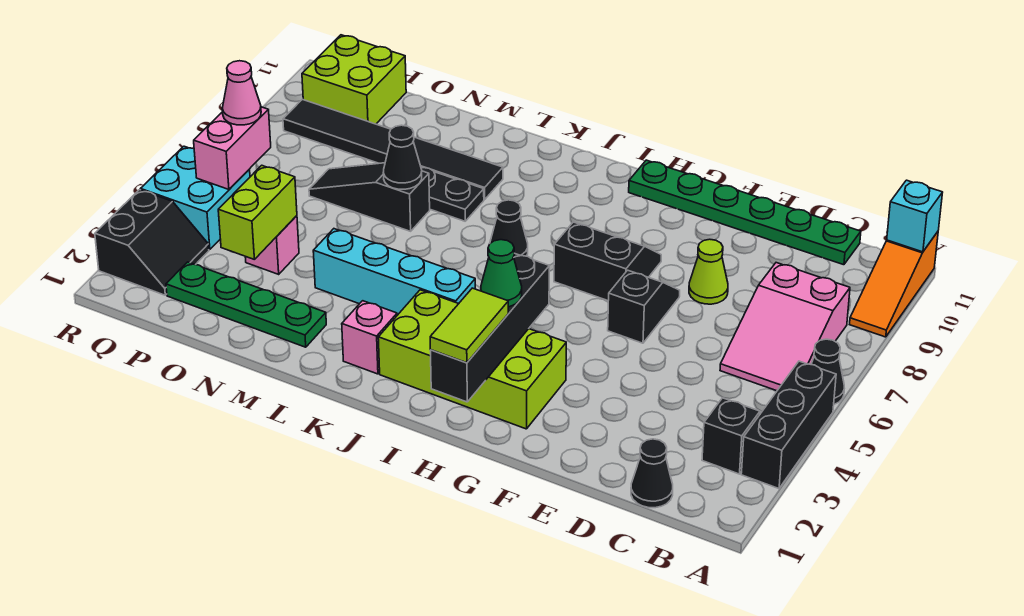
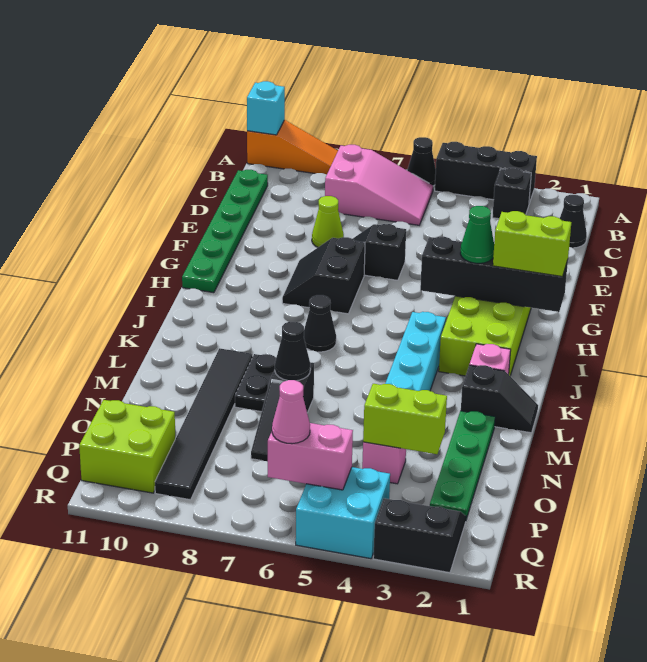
lime tile H1:H2 level 3 -> lime brick H1:H2 level 3
none -> black slope L1:L2 level 1 top 2

